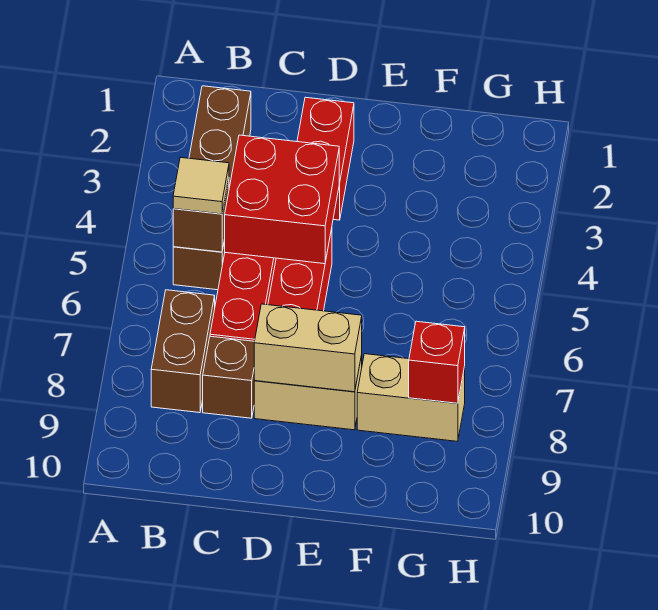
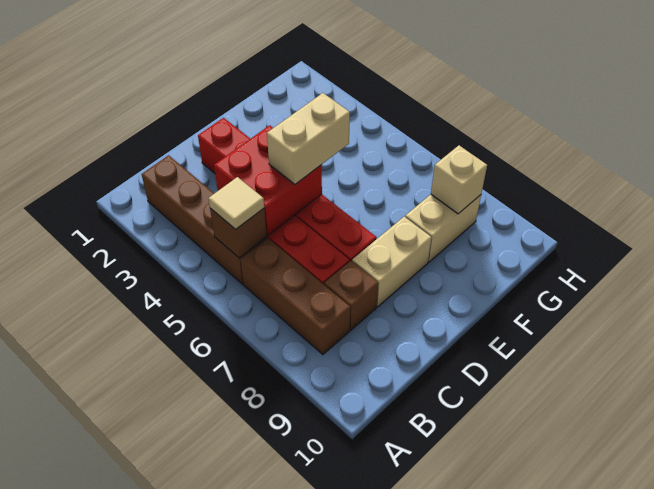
brown brick B7:B8 level 1 -> brown brick B6:B8 level 1
tan brick D8:E8 level 2 -> tan brick D5:E5 level 3
red brick G8 level 2 -> tan brick G8 level 2

